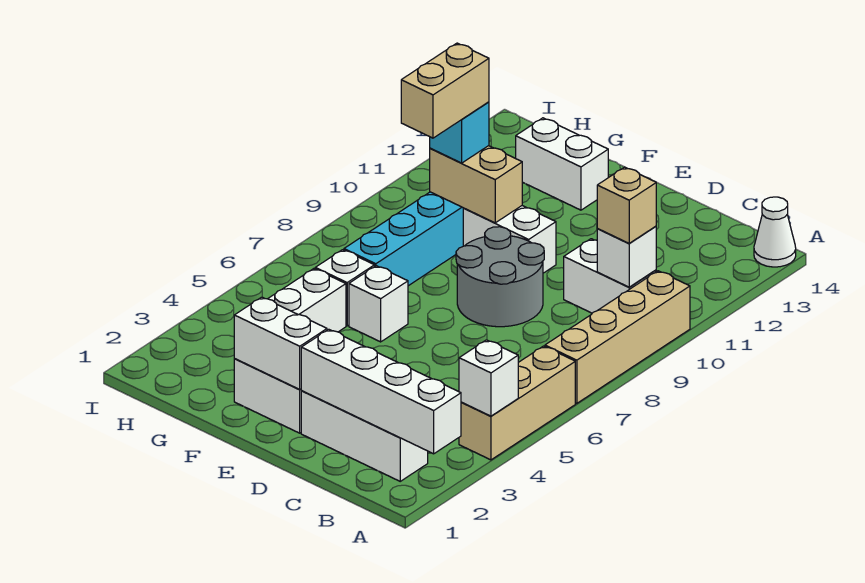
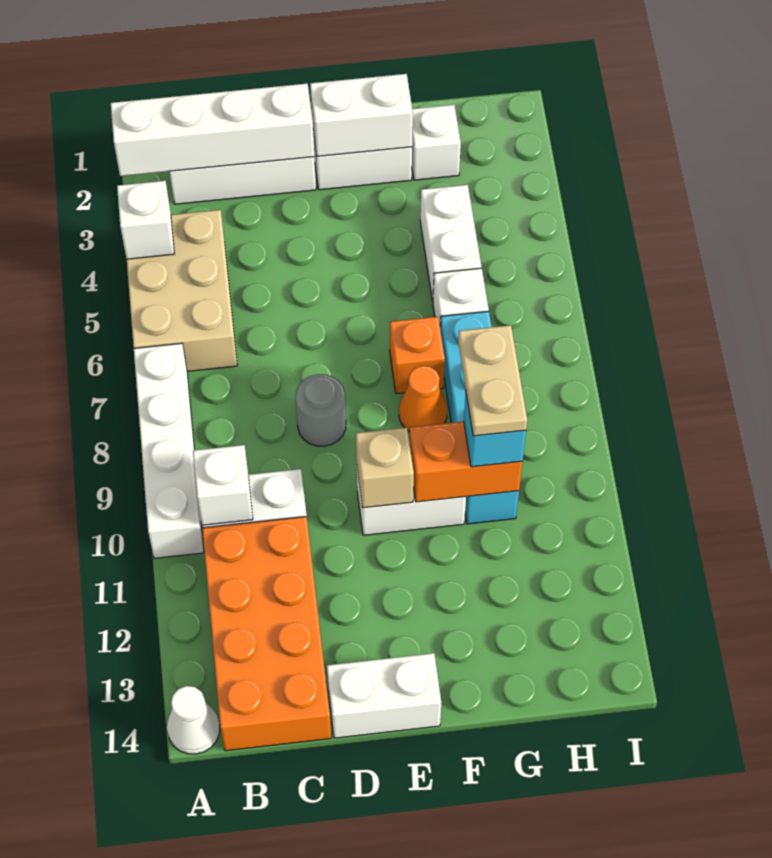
tan brick A4:A6 level 1 -> tan brick A4:B6 level 1
tan brick A7:A10 level 1 -> white brick A7:A10 level 1
tan brick B10 level 3 -> tan brick E10 level 2
none -> orange brick B11:C14 level 1
grey round brick D8:E9 level 1 -> grey round brick D8 level 1
white brick F6 level 1 -> white brick G2 level 1
none -> orange brick F7 level 1
none -> orange cone F8 level 1
tan brick F10:G10 level 2 -> orange brick F10:G10 level 2
white brick F13:G13 level 1 -> white brick D14:E14 level 1
tan brick G9:G10 level 4 -> tan plate G9:G10 level 4

